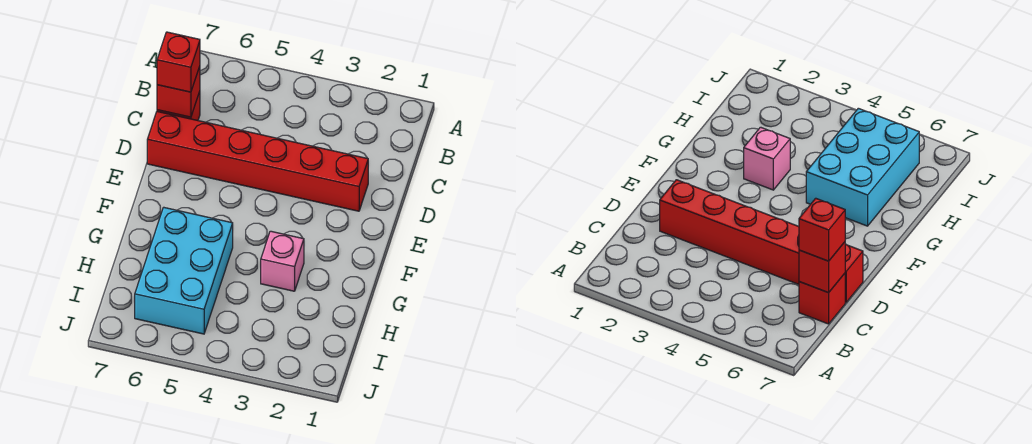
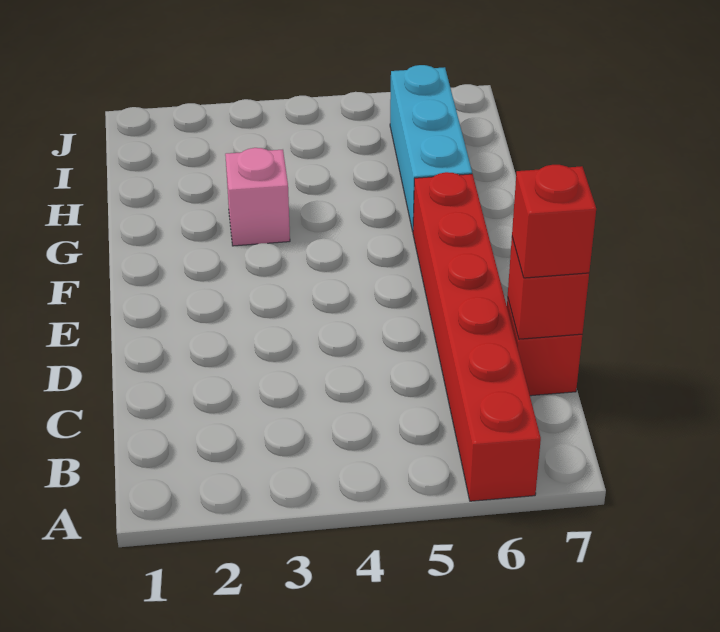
red brick D2:D7 level 1 -> red brick A6:F6 level 1
cyan brick G5:I6 level 1 -> cyan brick G6:I6 level 1

